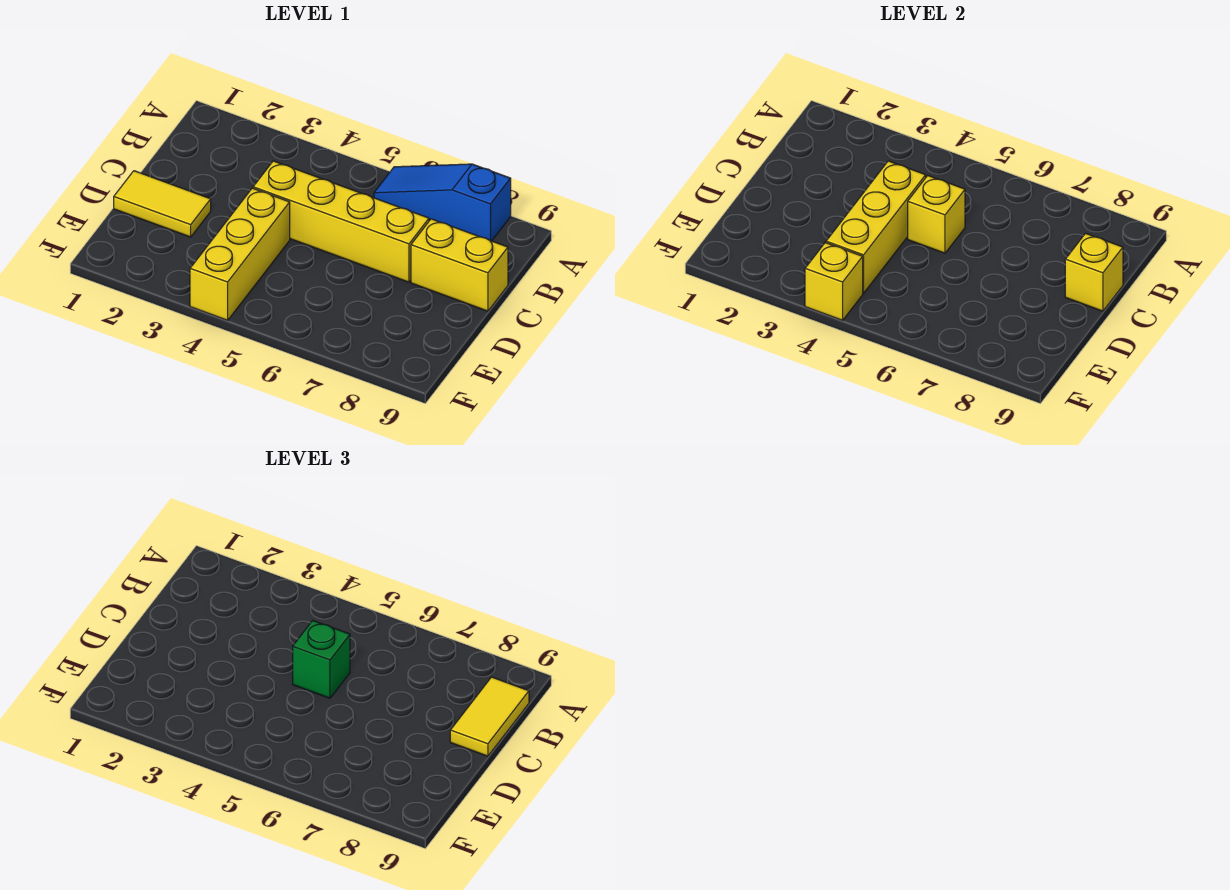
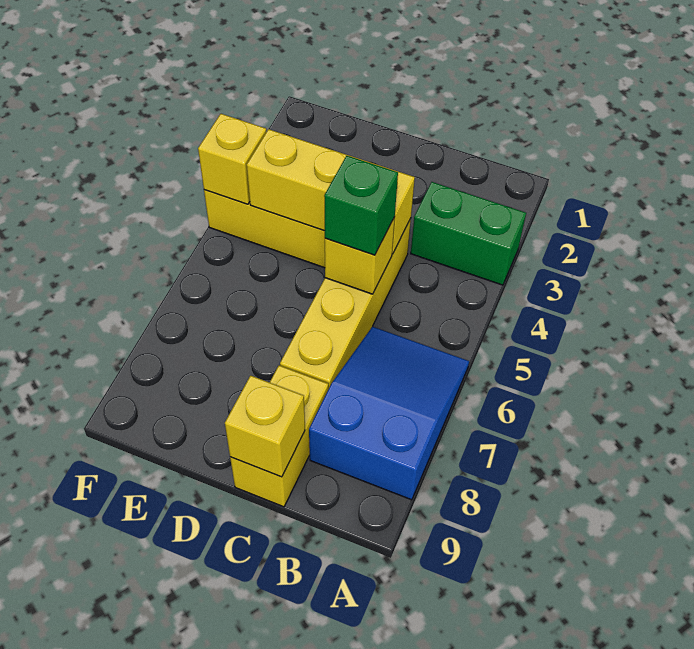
none -> green brick A3:B3 level 1
blue slope A6:A8 level 1 top 8 -> blue slope A6:B8 level 1 top 8
yellow tile B9:C9 level 3 -> none
yellow tile D1:D2 level 1 -> none

